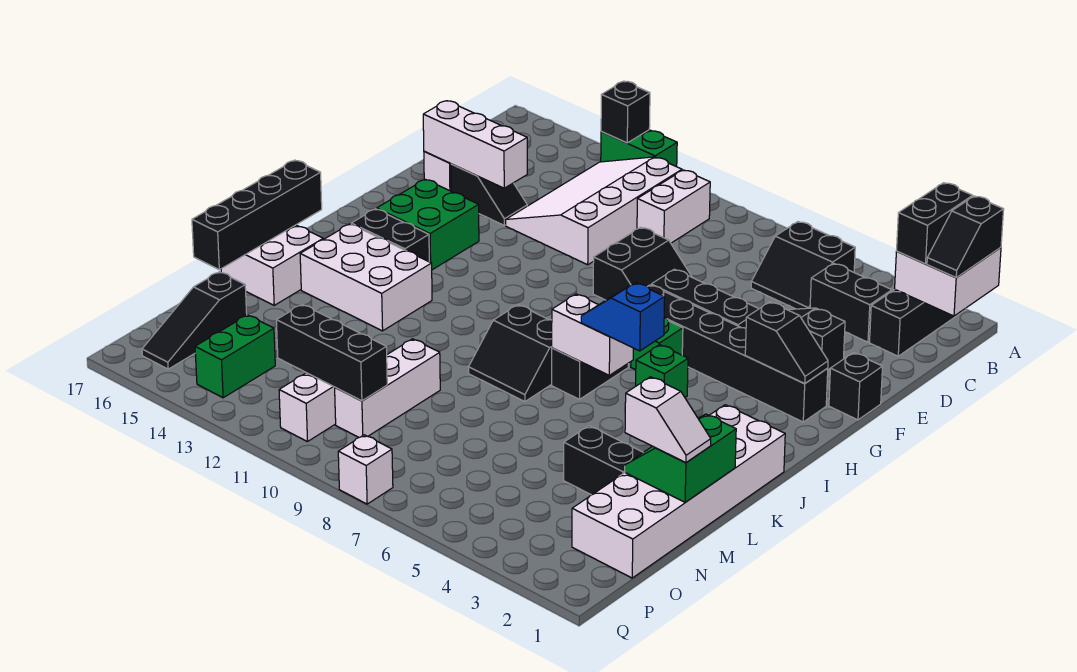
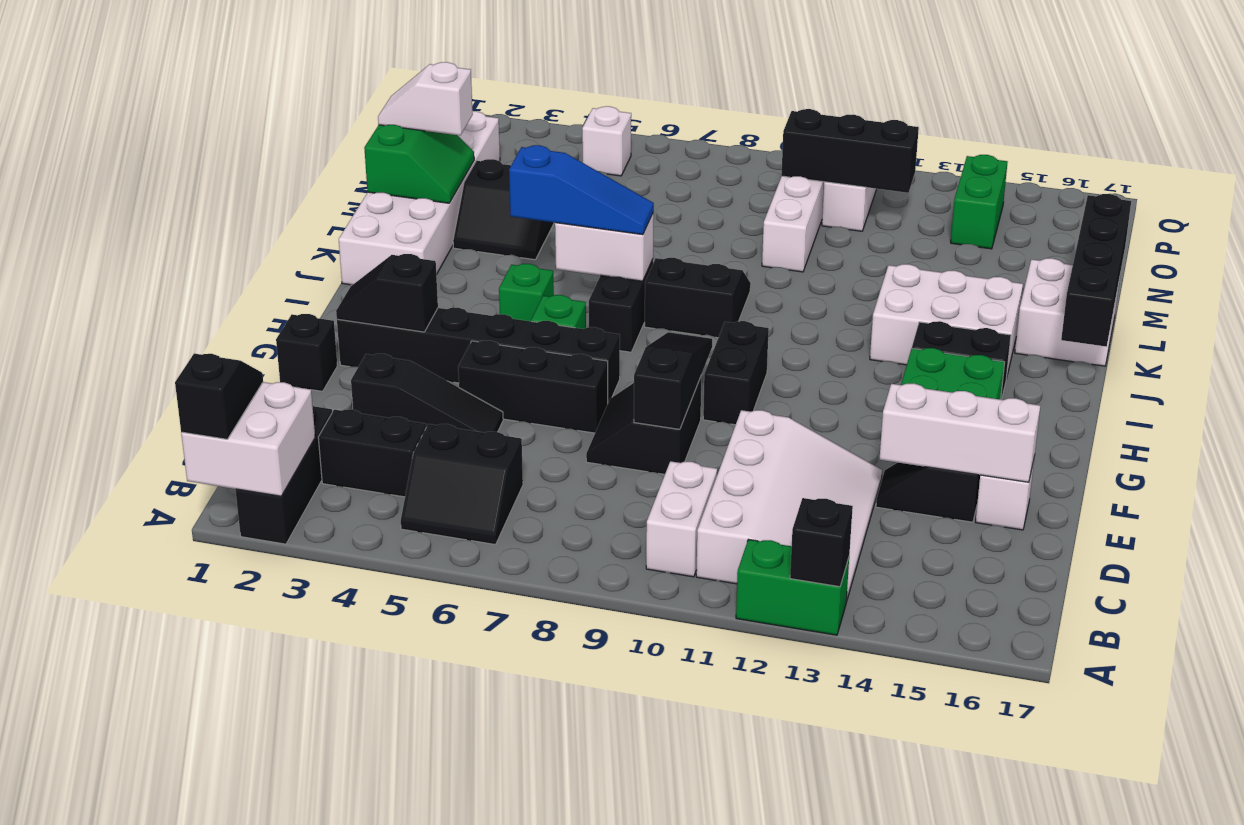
black brick A2:B2 level 3 -> black brick G10:H10 level 1
black slope B5:C6 level 1 top B -> black slope B5:C6 level 1 top C
blue slope J5:J6 level 3 top 5 -> blue slope J5:J7 level 3 top 5
black slope N16:P16 level 1 top N -> black slope E9:G9 level 2 top E
white brick Q8 level 1 -> white brick P5 level 1

